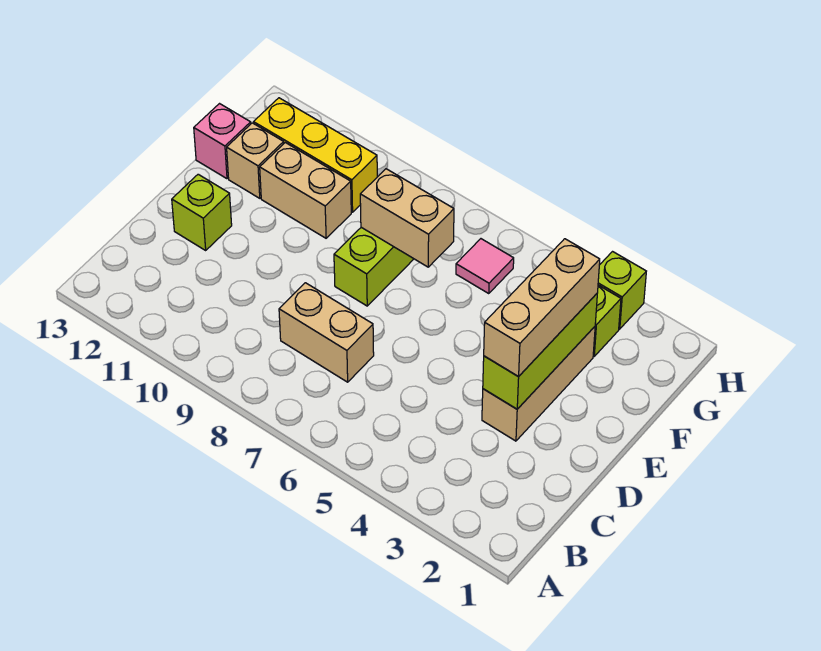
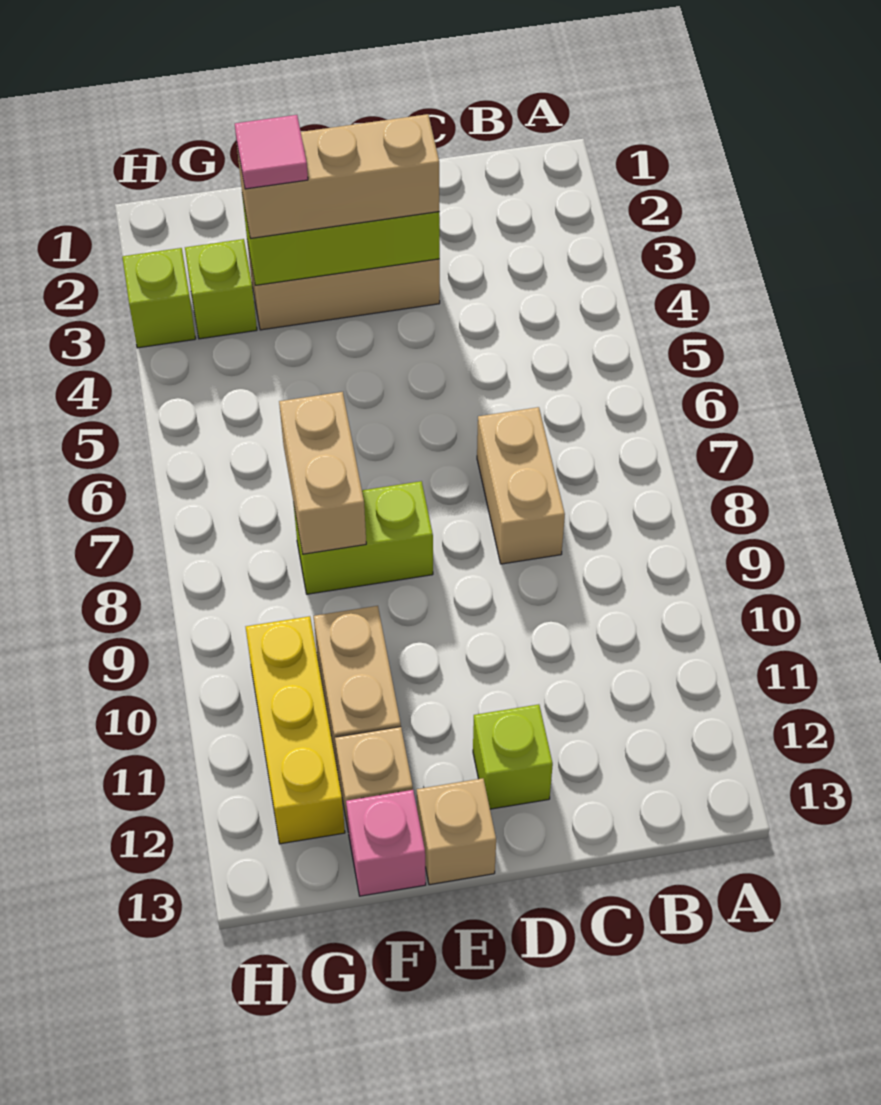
none -> tan brick E13 level 1
pink tile G6 level 1 -> pink tile F3 level 4

